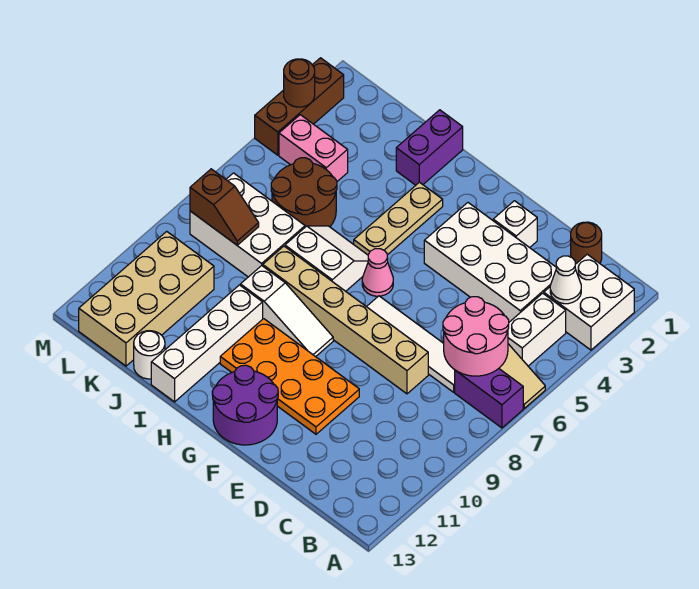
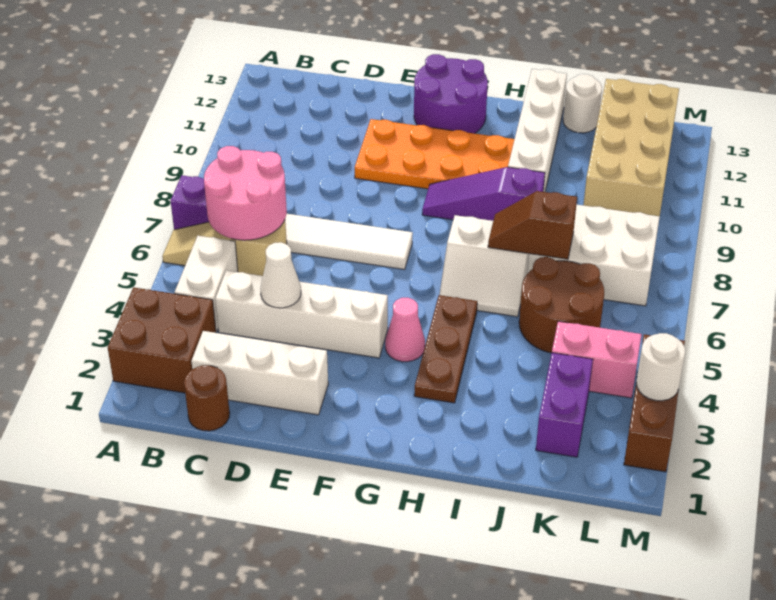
white brick A2:B3 level 1 -> brown brick A2:B3 level 1
white cone B3 level 2 -> white cone D4 level 2
white brick C3:F4 level 1 -> white brick C4:F4 level 1
tan brick D8:I8 level 1 -> none
white brick E2 level 1 -> white brick C2:E2 level 1
pink cone G6 level 1 -> pink cone G4 level 1
white slope G9:I9 level 1 top I -> purple slope G9:I9 level 1 top I
tan plate H3:H5 level 1 -> brown plate H3:H5 level 1
purple brick I1:I2 level 1 -> purple brick K2:K3 level 1
brown slope K8:L8 level 2 top L -> brown slope I7:J7 level 2 top J
brown round brick M3 level 2 -> white round brick M3 level 2

